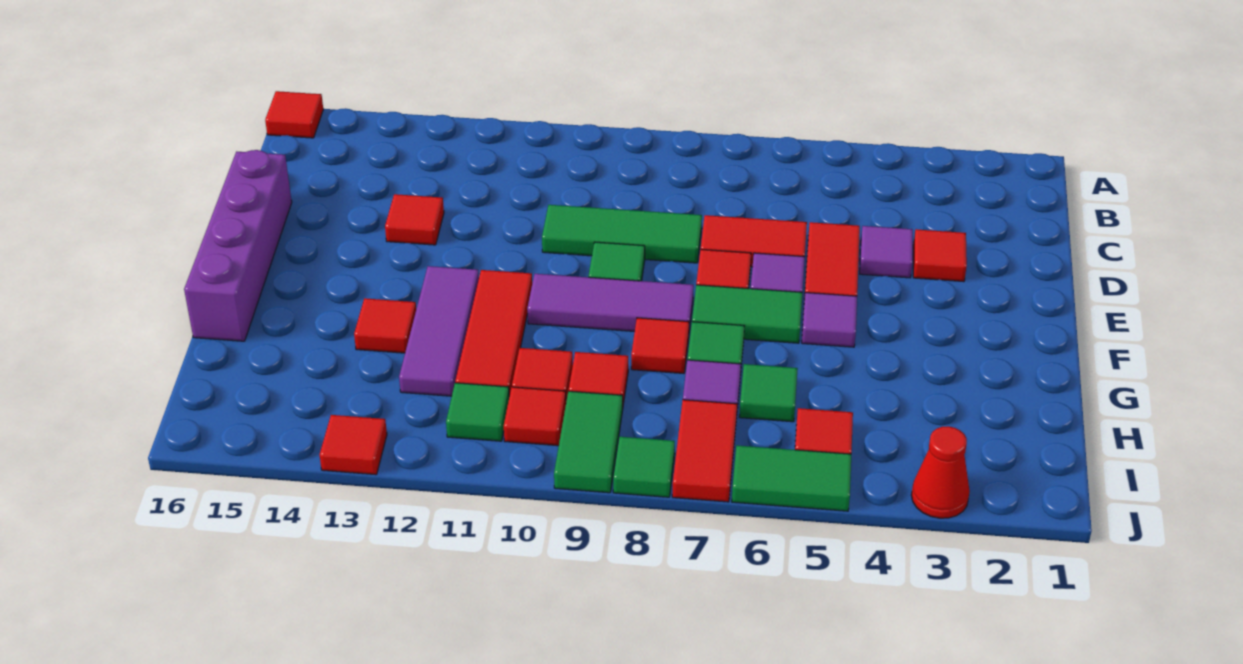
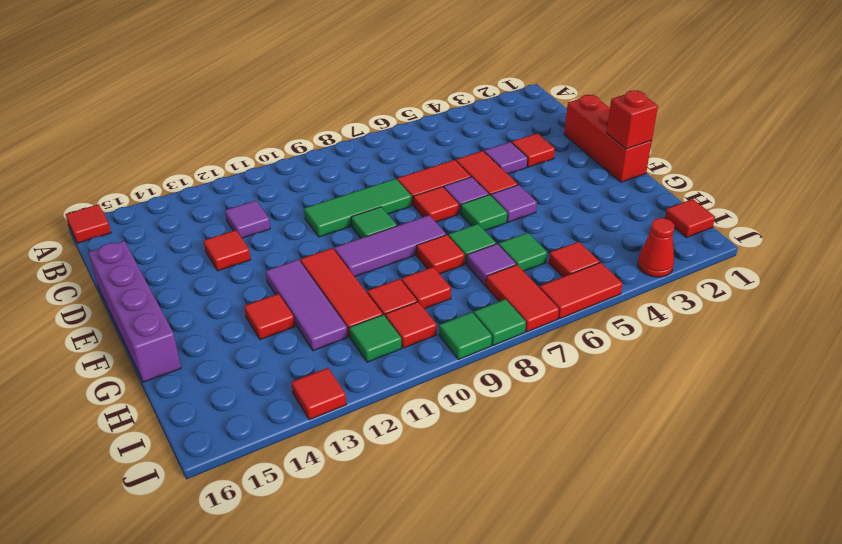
none -> purple tile C12 level 1
none -> red brick D1:F1 level 1
none -> red brick F1 level 2
green tile F6:F7 level 1 -> green tile F6 level 1
none -> red tile I1 level 1
green tile I9:J9 level 1 -> green tile J9 level 1
green tile J5:J6 level 1 -> red tile J5:J6 level 1

